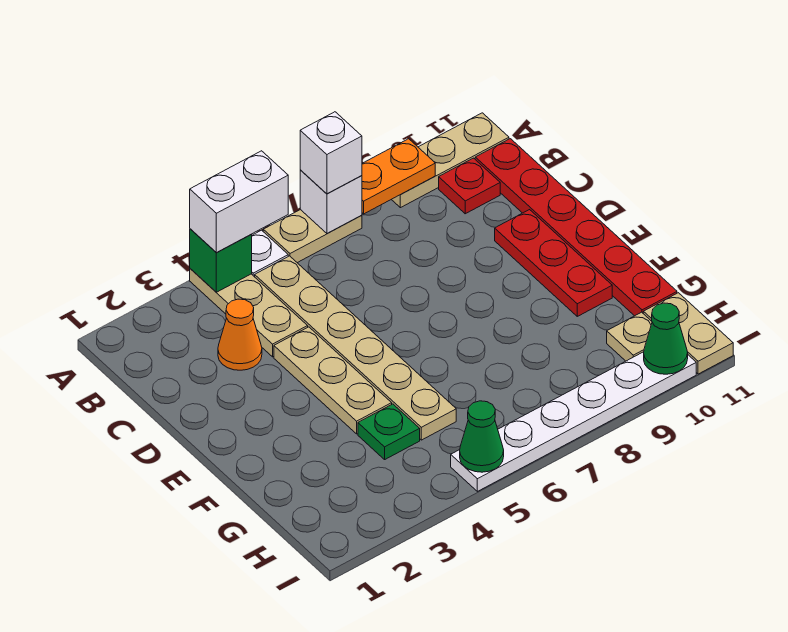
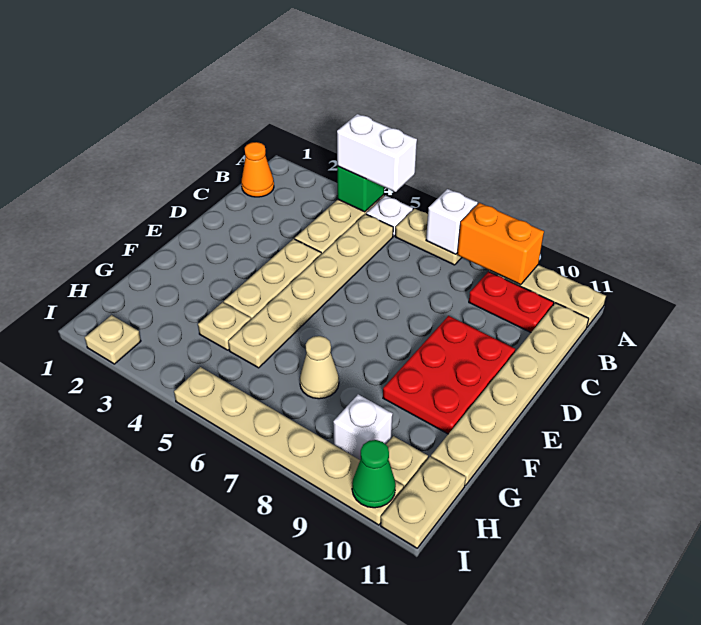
white brick A7 level 3 -> white brick H9 level 1
orange plate A8:A9 level 2 -> orange brick A8:A9 level 2
red plate B10 level 1 -> red plate B9:B10 level 1
red plate B11:G11 level 1 -> tan plate B11:G11 level 1
orange cone C3 level 1 -> orange cone B1 level 1
red plate D10:F10 level 1 -> red plate D9:F10 level 1
green plate G4 level 1 -> tan plate G4 level 1
none -> tan cone G7 level 1
none -> tan plate I2 level 1
white plate I5:I10 level 1 -> tan plate I5:I10 level 1
green cone I5 level 2 -> none

